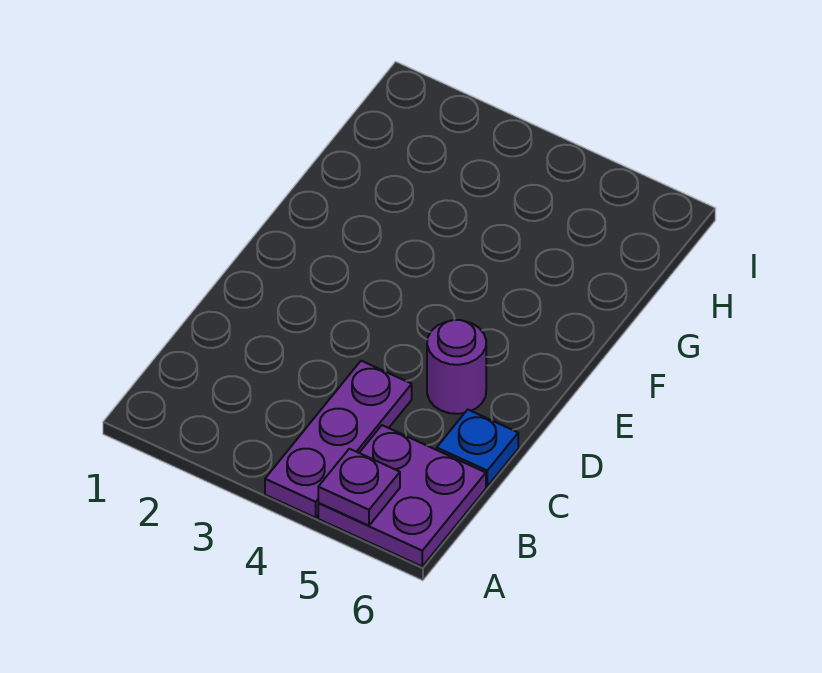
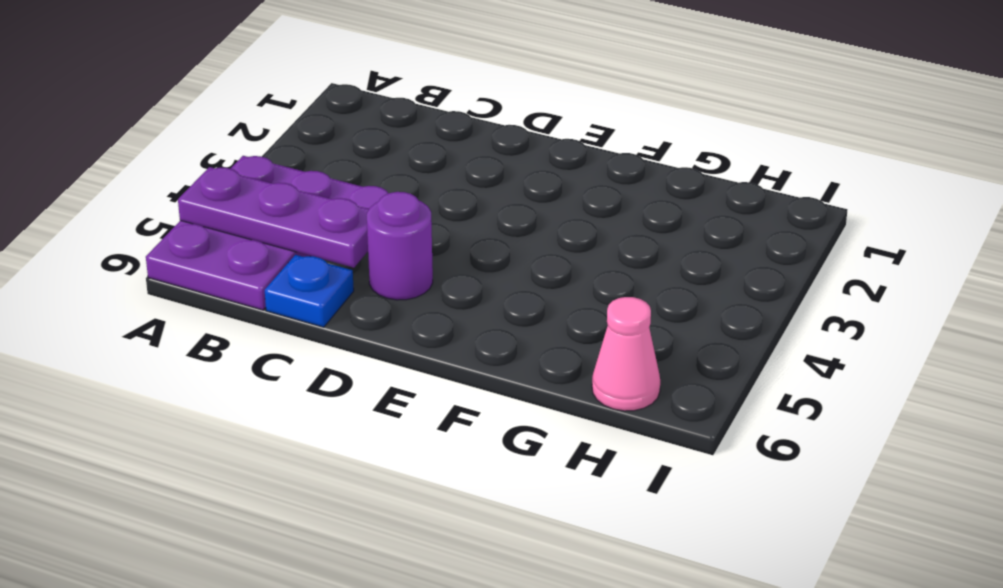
purple plate A5 level 2 -> purple plate A5:C5 level 2
none -> pink cone H6 level 1

